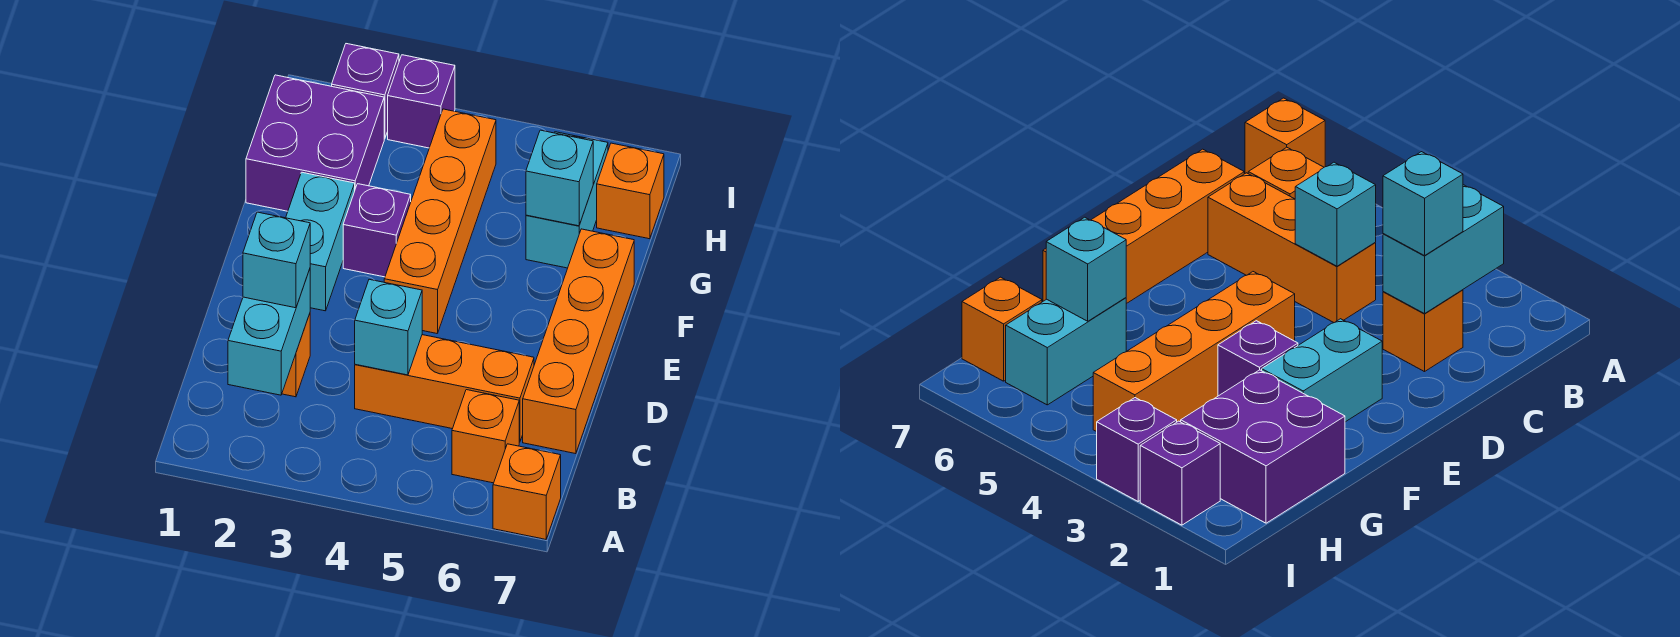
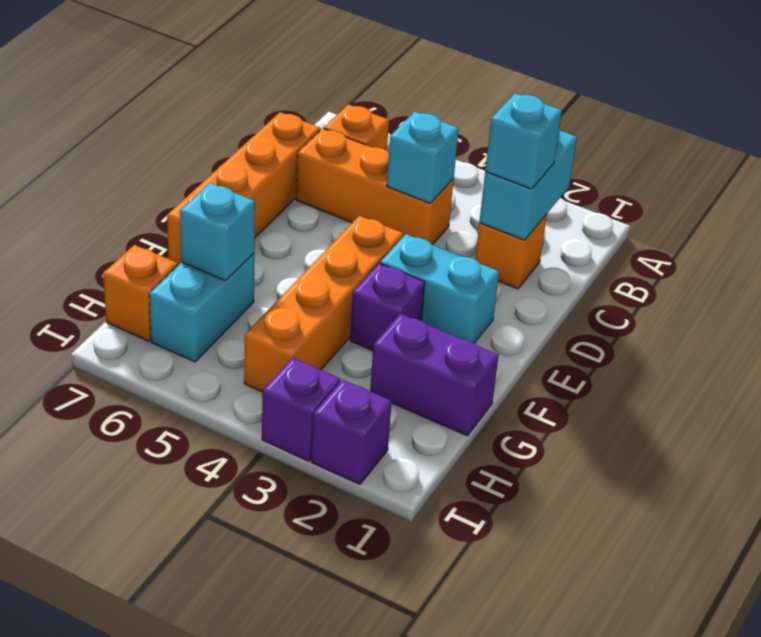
orange brick A7 level 1 -> none
cyan brick E2:F2 level 1 -> cyan brick E2:E3 level 1
purple brick G1:H2 level 1 -> purple brick G1:G2 level 1

